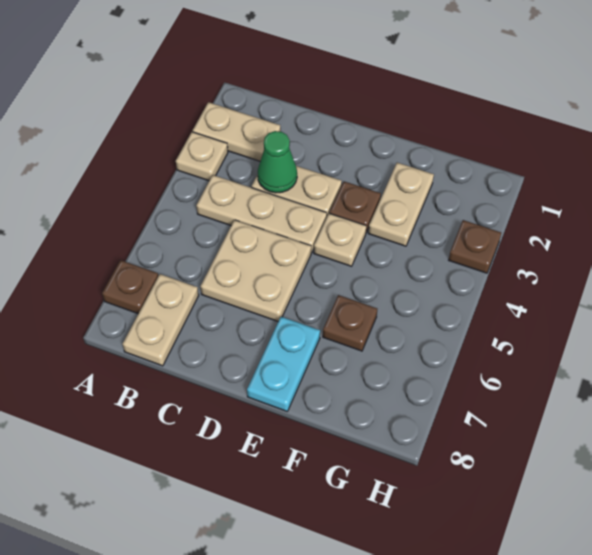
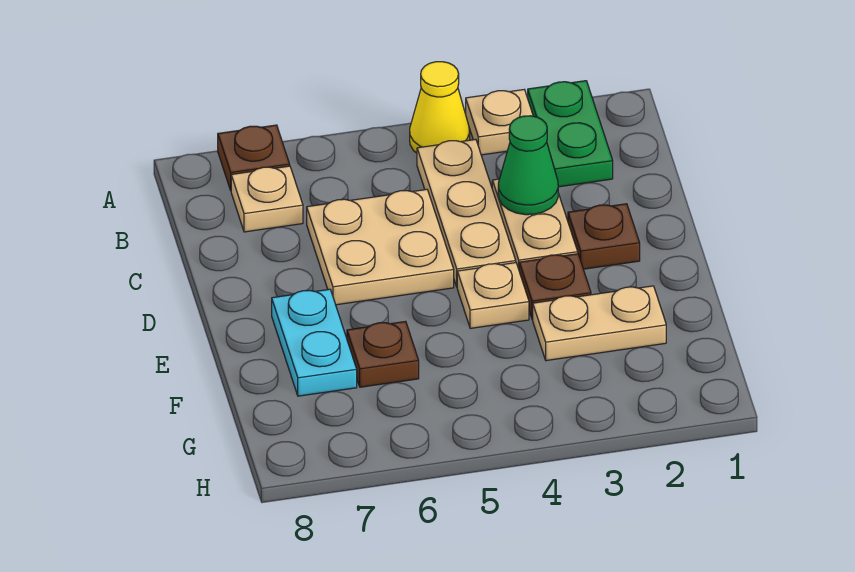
tan plate A2:B2 level 1 -> green plate A2:B2 level 1
none -> yellow cone A4 level 1
tan plate B7:B8 level 1 -> tan plate B7 level 1
cyan plate E7:E8 level 1 -> cyan plate E7:F7 level 1
brown plate H3 level 1 -> brown plate D2 level 1

